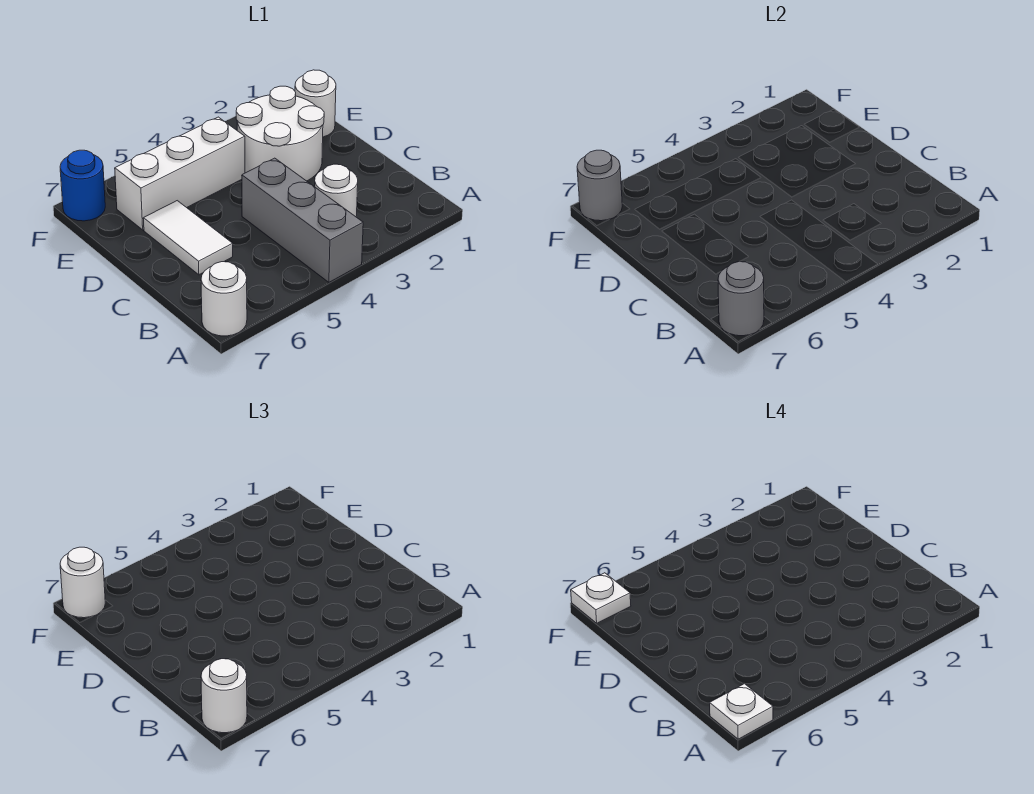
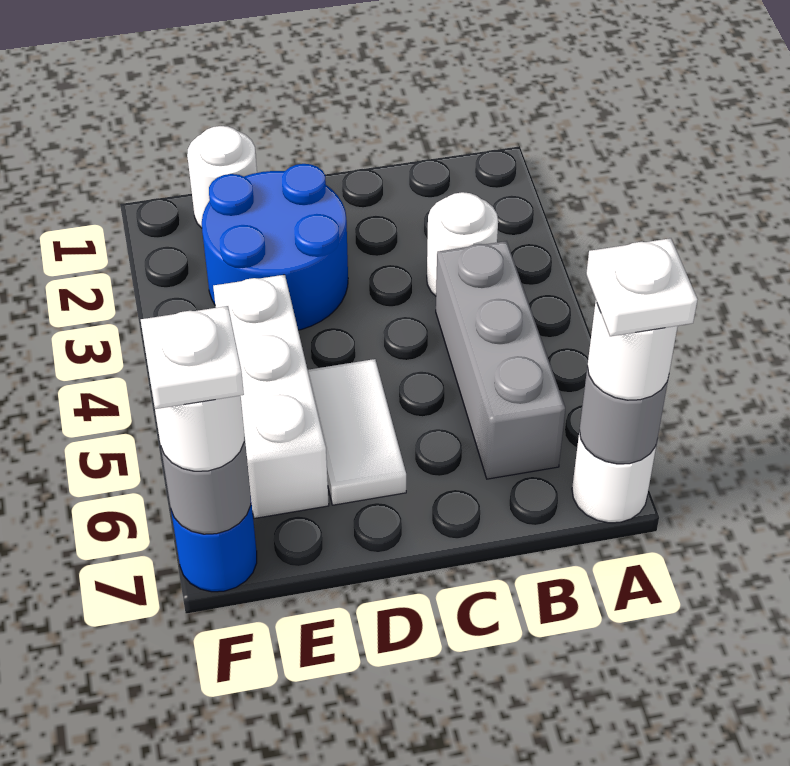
grey brick A4:C4 level 1 -> grey brick B4:B6 level 1
white tile C6:D6 level 1 -> white tile D5:D6 level 1
white round brick D2:E3 level 1 -> blue round brick D2:E3 level 1

